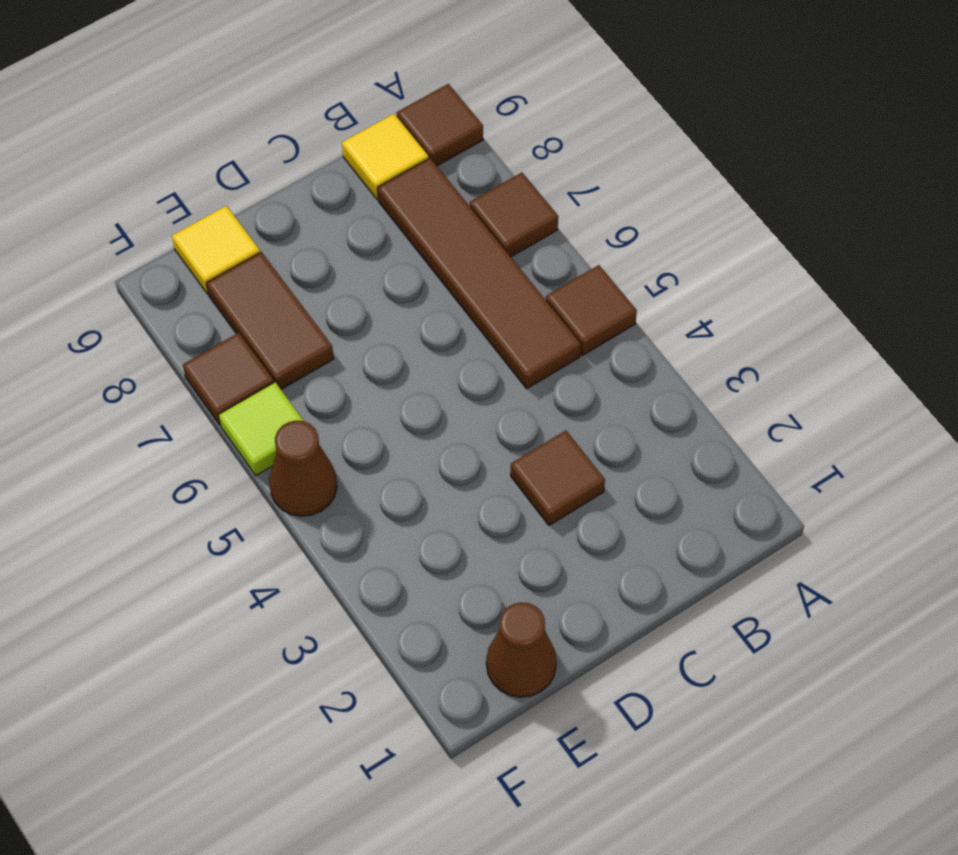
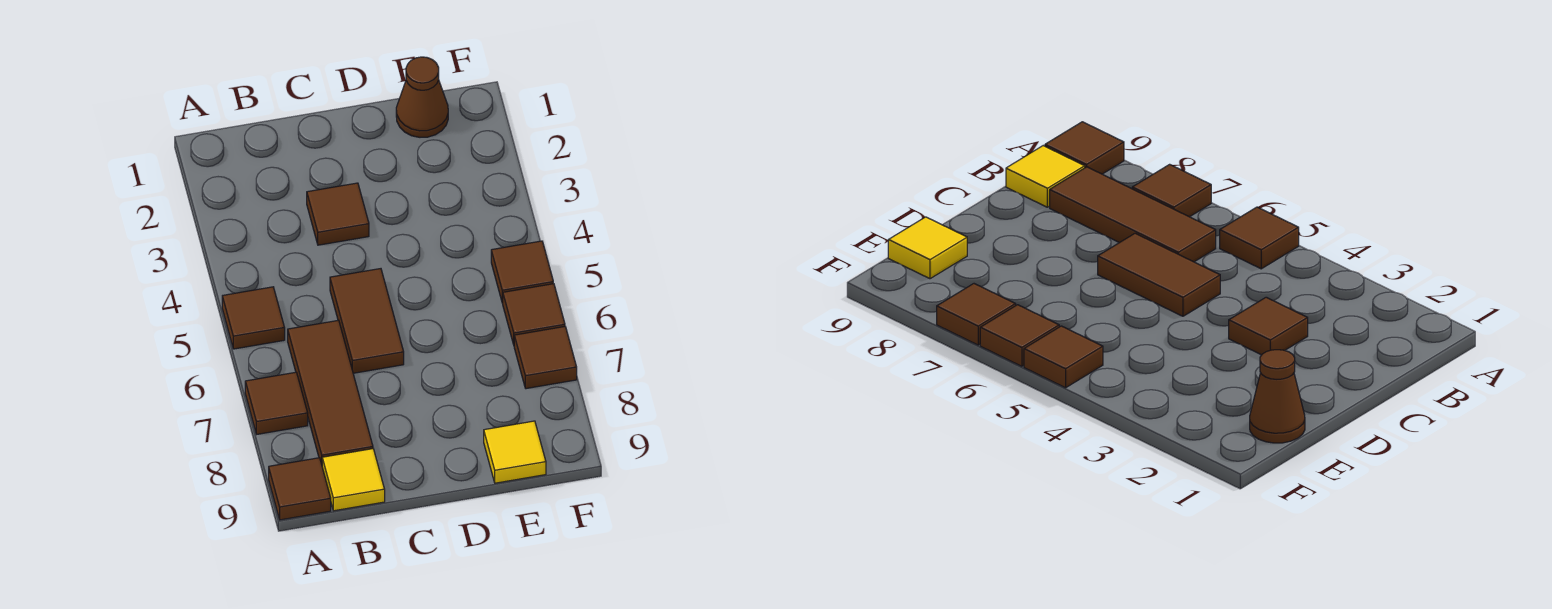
brown tile B5:B8 level 1 -> brown tile B6:B8 level 1
brown tile E7:E8 level 1 -> brown tile C5:C6 level 1
brown cone F5 level 1 -> brown tile F5 level 1
lime tile F6 level 1 -> brown tile F6 level 1

